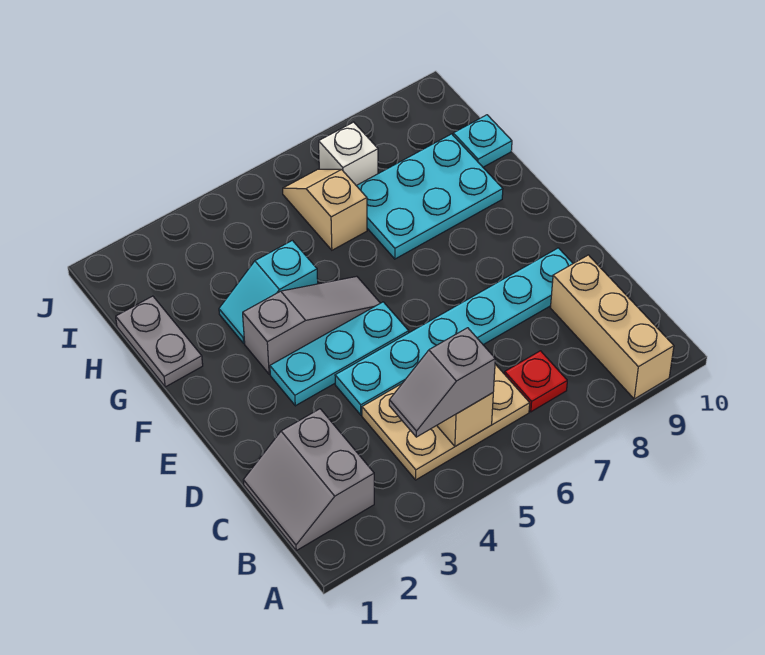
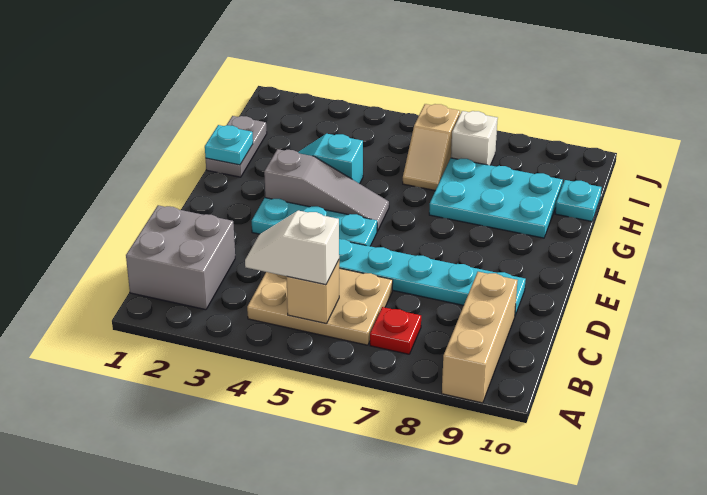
grey slope B1:C2 level 1 top 2 -> grey brick B1:C2 level 1
grey slope B4:B5 level 3 top 5 -> white slope B4:B5 level 3 top 5
none -> cyan plate G1 level 2
tan slope H6:I6 level 1 top H -> tan slope H6:I6 level 1 top I

